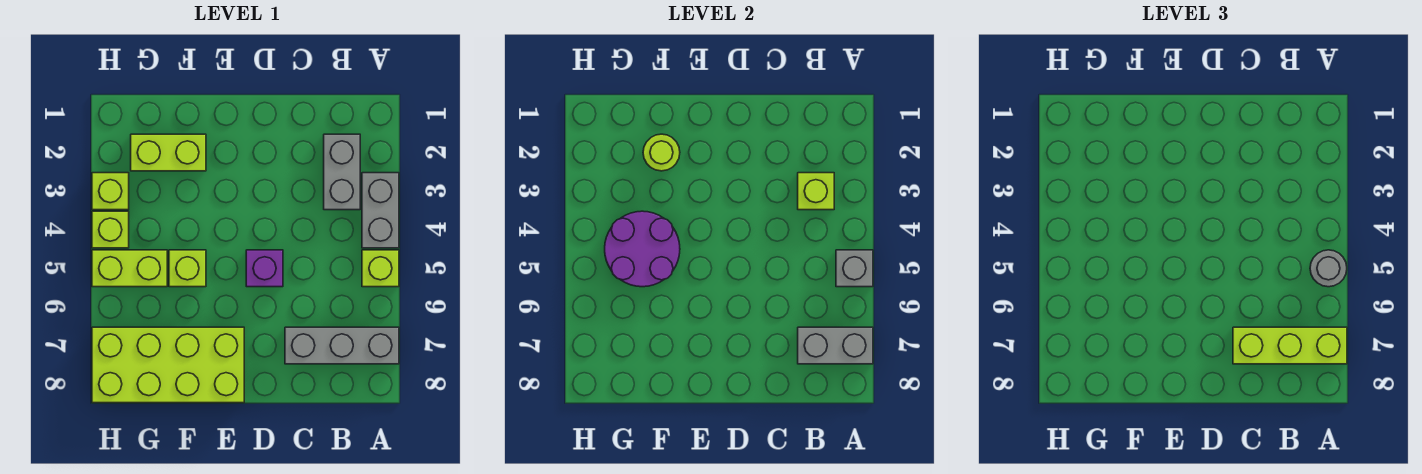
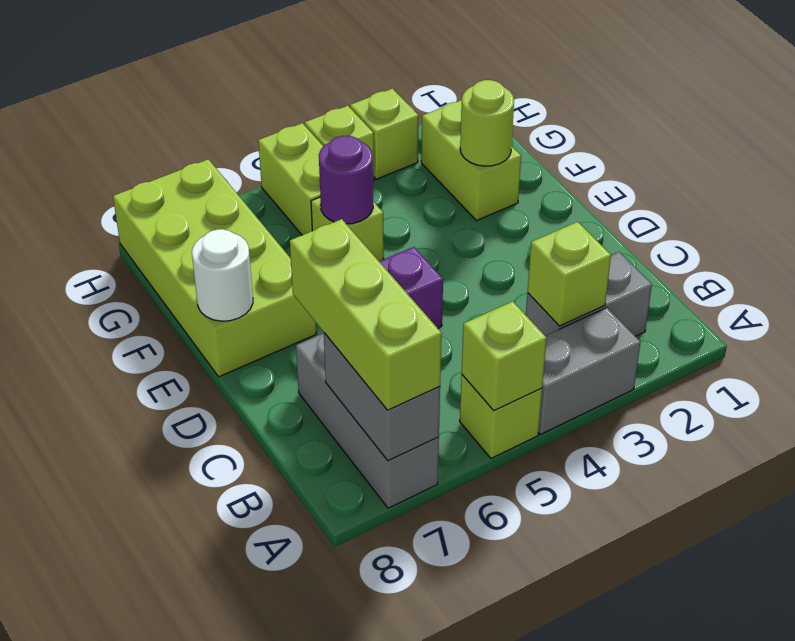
grey brick A5 level 2 -> lime brick A5 level 2
grey round brick A5 level 3 -> none
none -> white round brick E8 level 2
purple round brick F4:G5 level 2 -> purple round brick F5 level 2

